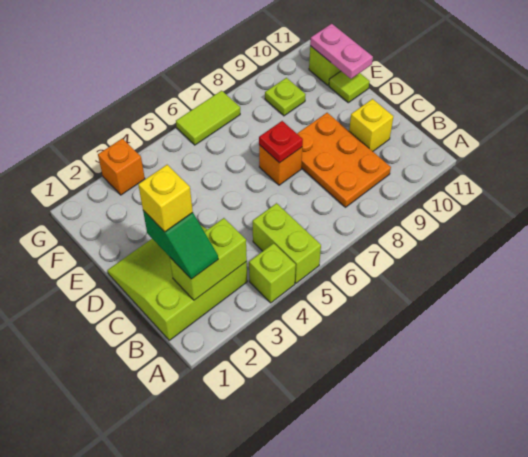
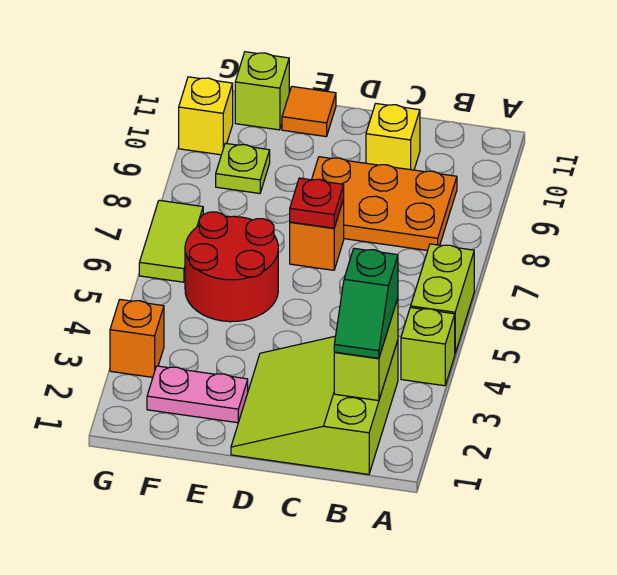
lime brick A5:B5 level 1 -> lime brick A5:A6 level 1
green slope B2:C2 level 3 top C -> green slope B2:B3 level 3 top 3
yellow brick C2 level 4 -> yellow brick G10 level 1
none -> red round brick E5:F6 level 1
lime tile E11 level 1 -> orange tile E11 level 1
pink plate E11:F11 level 2 -> pink plate E2:F2 level 1

